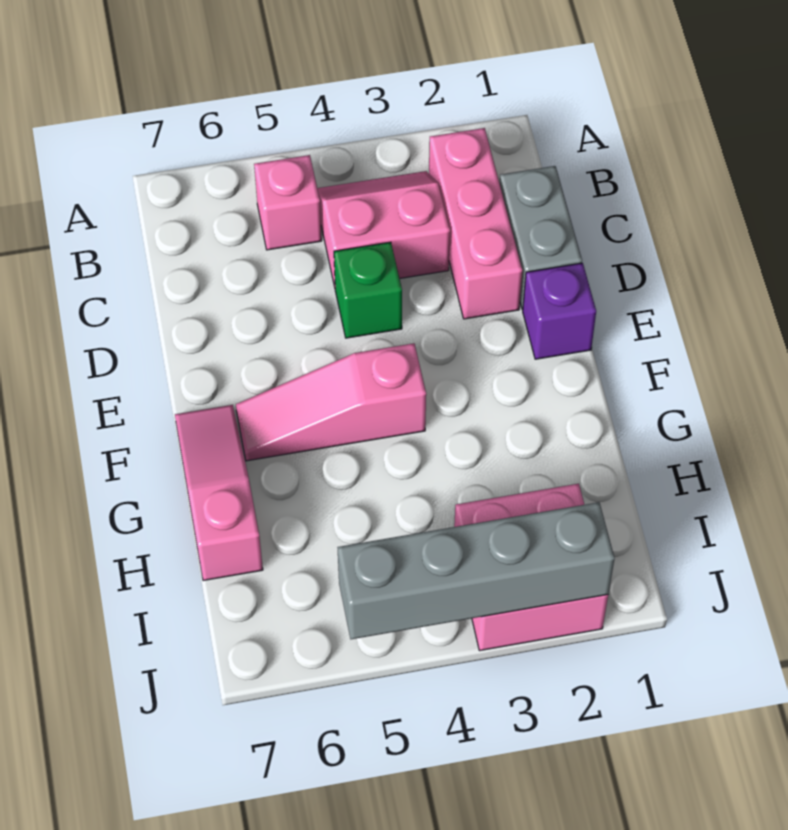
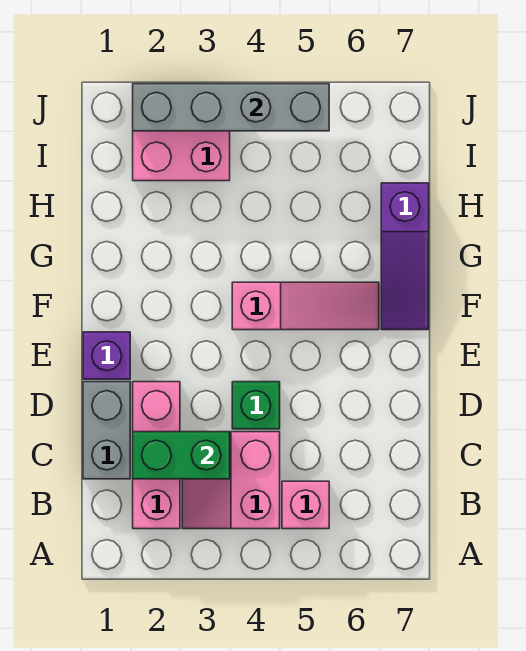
pink slope B3:C4 level 1 top C -> pink slope B3:C4 level 1 top 4
none -> green brick C2:C3 level 2
pink slope F7:H7 level 1 top H -> purple slope F7:H7 level 1 top H

